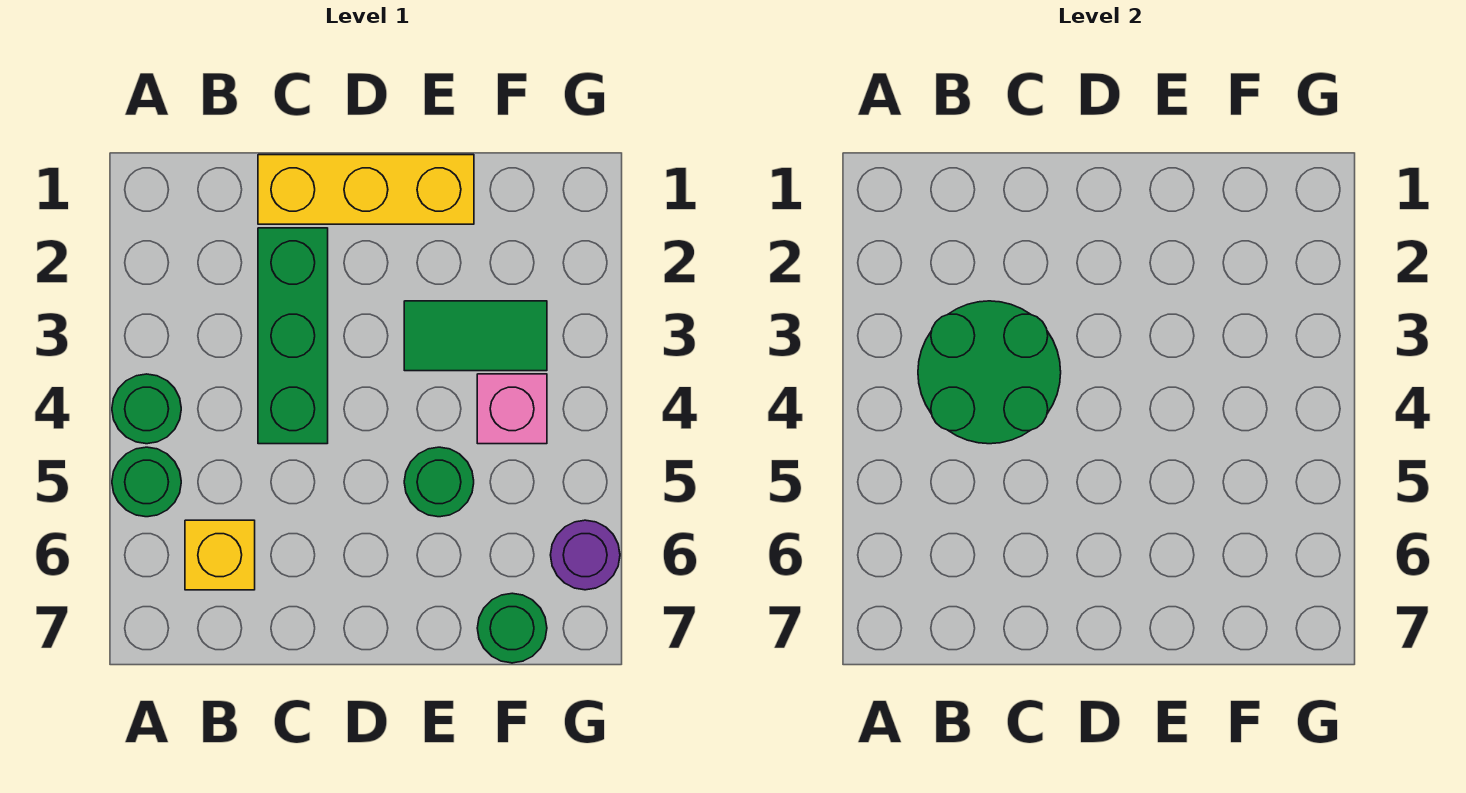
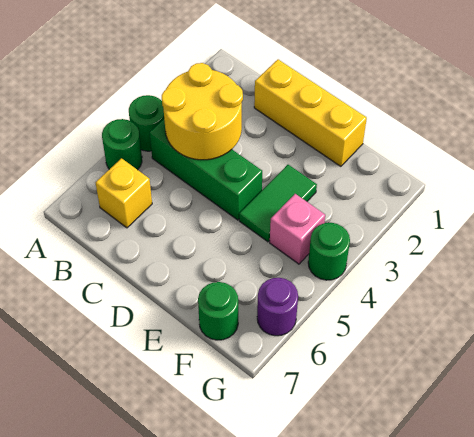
green round brick B3:C4 level 2 -> yellow round brick B3:C4 level 2
green brick C2:C4 level 1 -> green brick B4:D4 level 1
green tile E3:F3 level 1 -> green tile E3:E4 level 1
green round brick E5 level 1 -> green round brick G4 level 1

